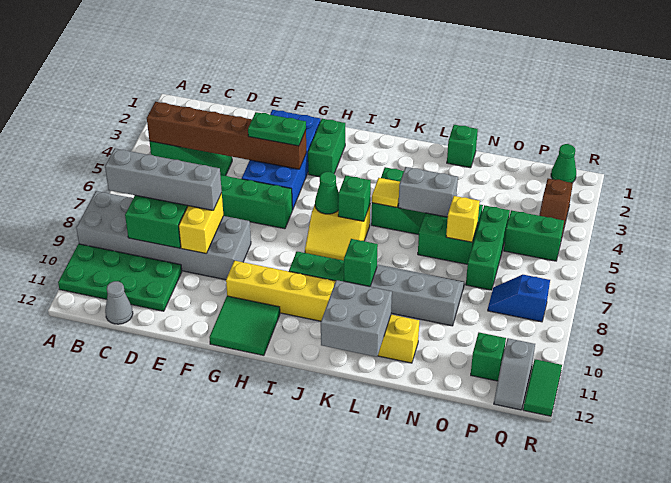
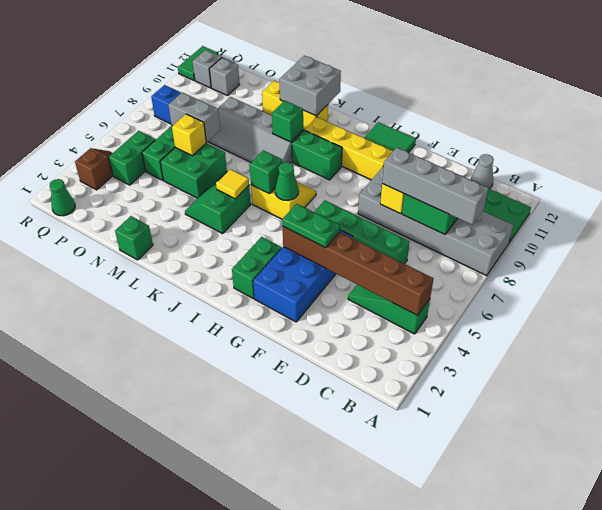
grey brick L5:M5 level 2 -> grey brick N7:O7 level 2
green brick P5:Q5 level 1 -> green brick P4:P5 level 1
green brick P11 level 1 -> grey brick P11 level 1

